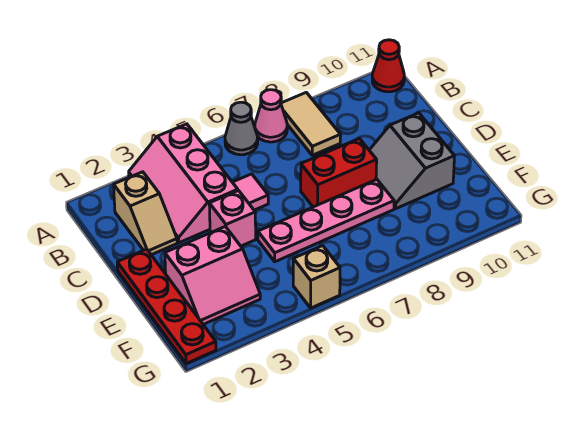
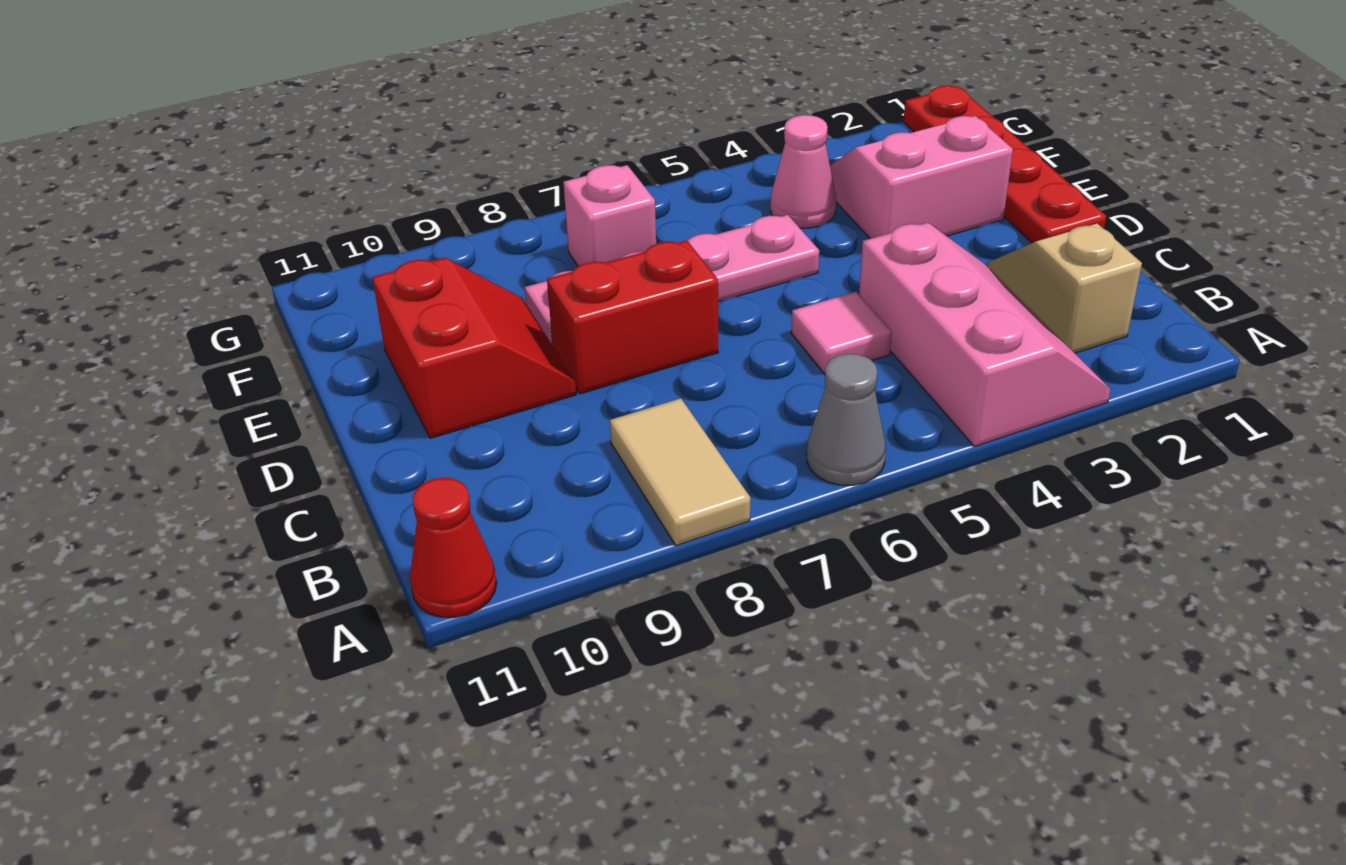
pink cone A7 level 1 -> pink cone F4 level 1
pink brick D4 level 1 -> pink brick F7 level 1
grey slope D9:E10 level 1 top 10 -> red slope D9:E10 level 1 top 10
tan brick G5 level 1 -> none

